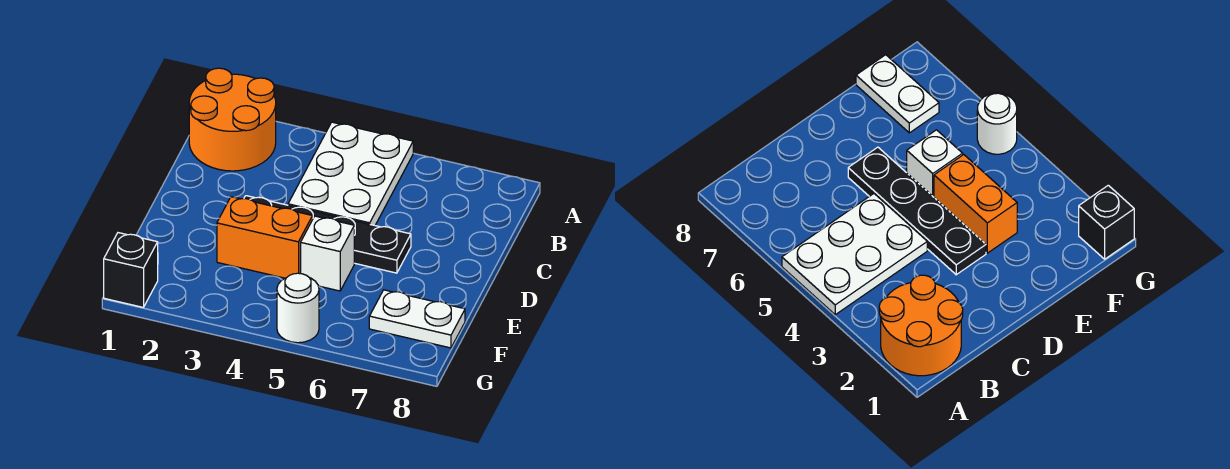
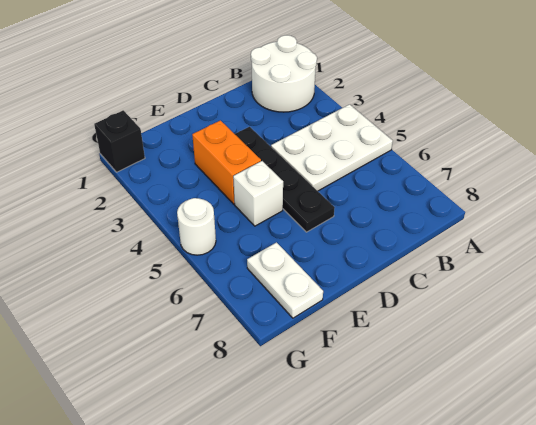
orange round brick A1:B2 level 1 -> white round brick A1:B2 level 1

